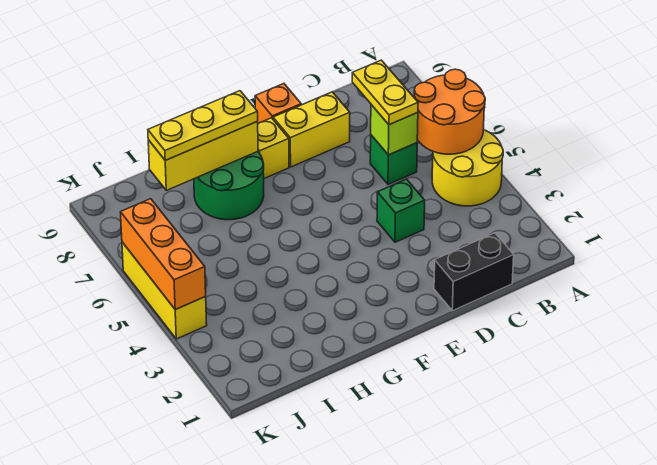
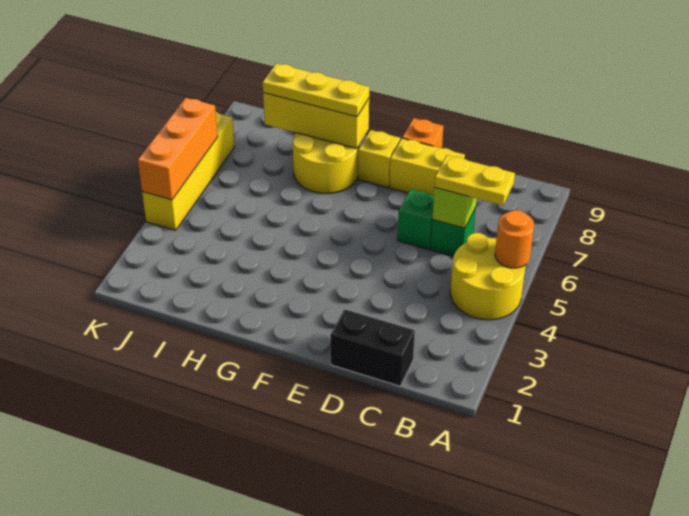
orange round brick A5:B6 level 2 -> orange round brick A5 level 2
yellow plate C6:C7 level 3 -> yellow plate B6:C6 level 3
green brick D4 level 1 -> green brick D6 level 1
green round brick G7:H8 level 1 -> yellow round brick G7:H8 level 1
yellow brick K4:K6 level 1 -> yellow brick K4:K7 level 1

